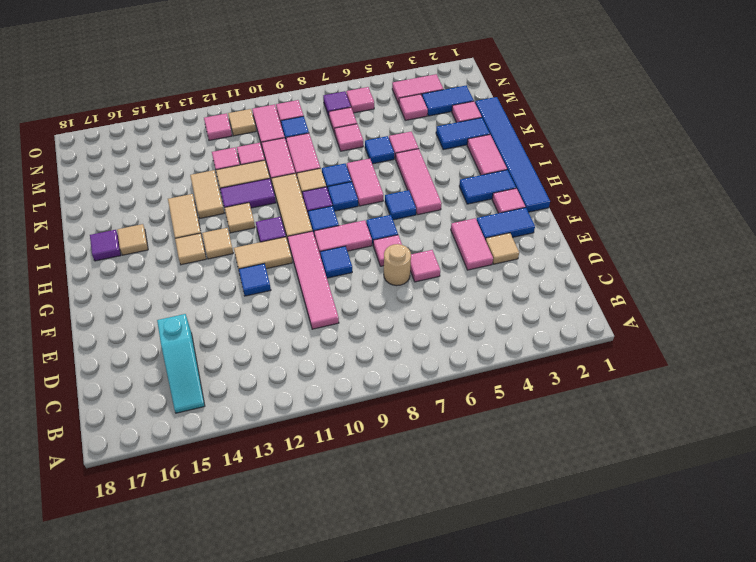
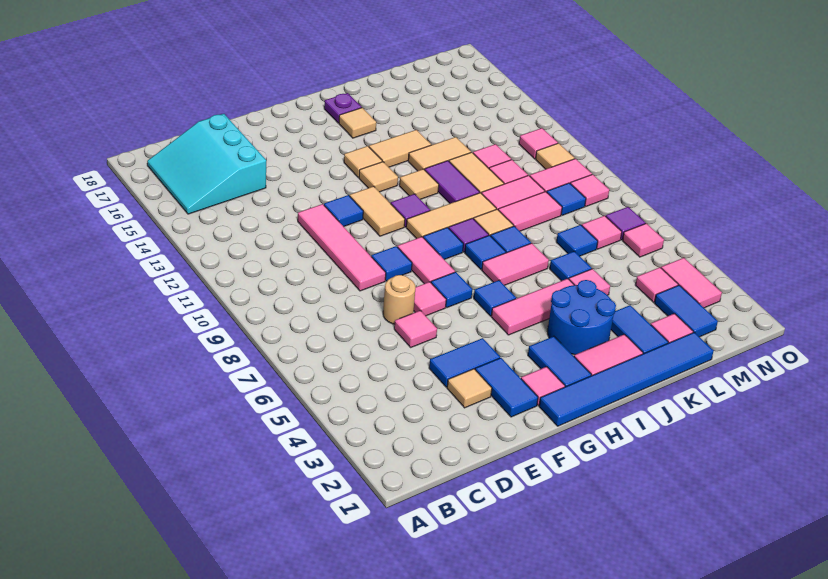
cyan slope B15:D15 level 1 top D -> cyan slope B15:D17 level 1 top D
pink tile D10:G10 level 1 -> pink tile E9:E12 level 1
pink tile E4:F4 level 1 -> blue tile E4:F4 level 1
none -> blue round brick I3:J4 level 1
purple tile I17 level 1 -> purple plate I17 level 1
pink tile L7 level 1 -> blue tile L7 level 1

